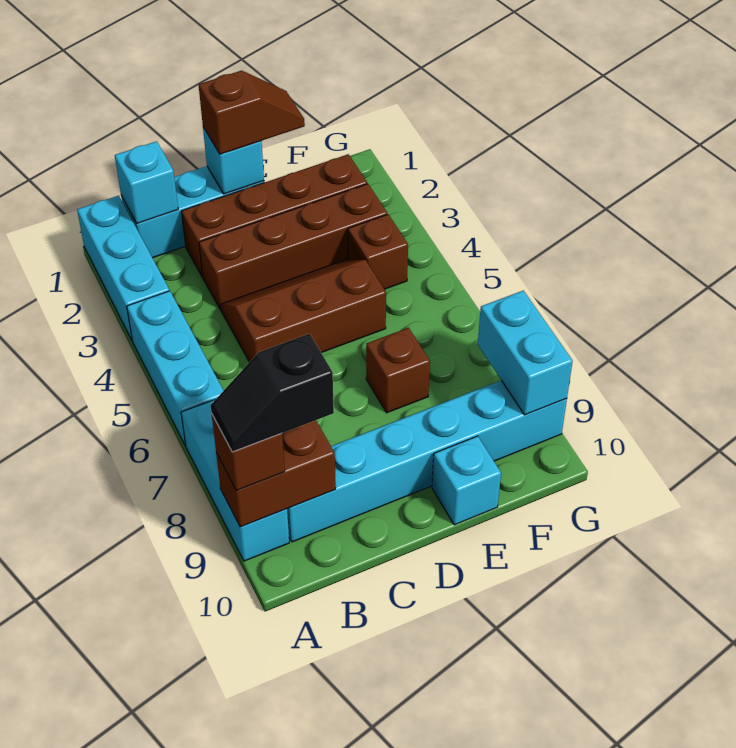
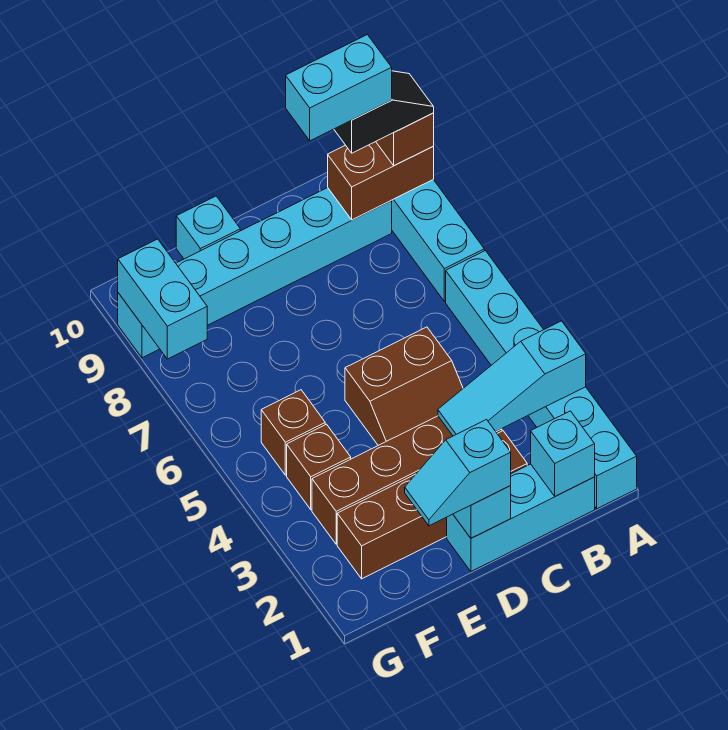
none -> cyan slope A3:C3 level 2 top A
none -> cyan brick B9:C9 level 5
brown slope C4:E5 level 1 top 5 -> brown slope C4:D5 level 1 top 5
brown slope D1:E1 level 3 top D -> cyan slope D1:E1 level 3 top D
brown brick E7 level 1 -> brown brick F5 level 1

